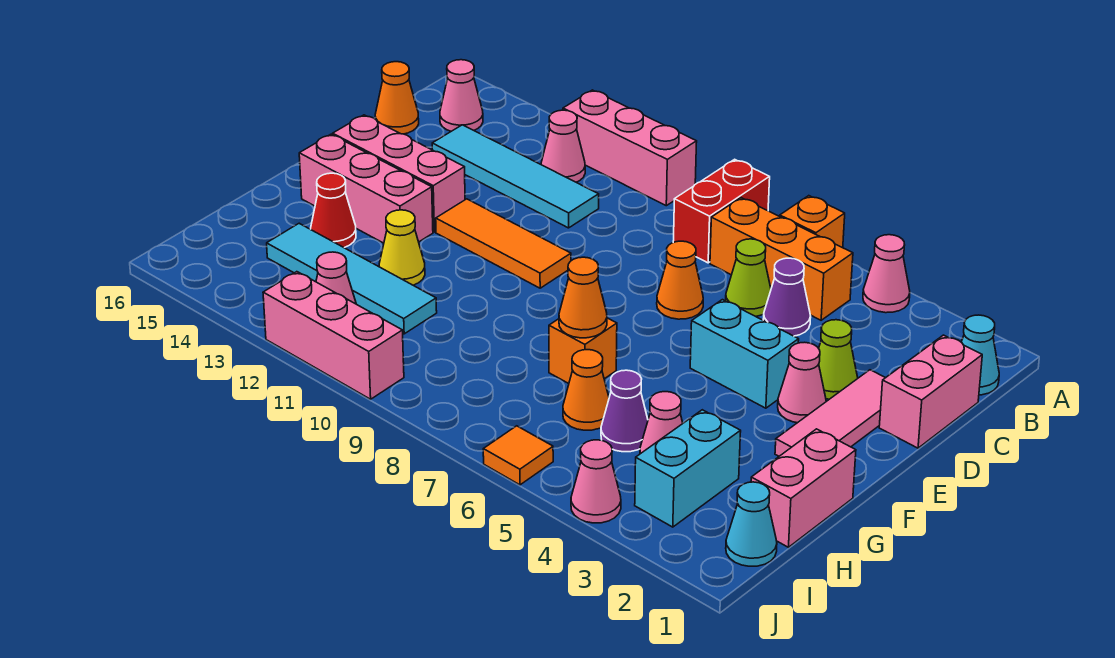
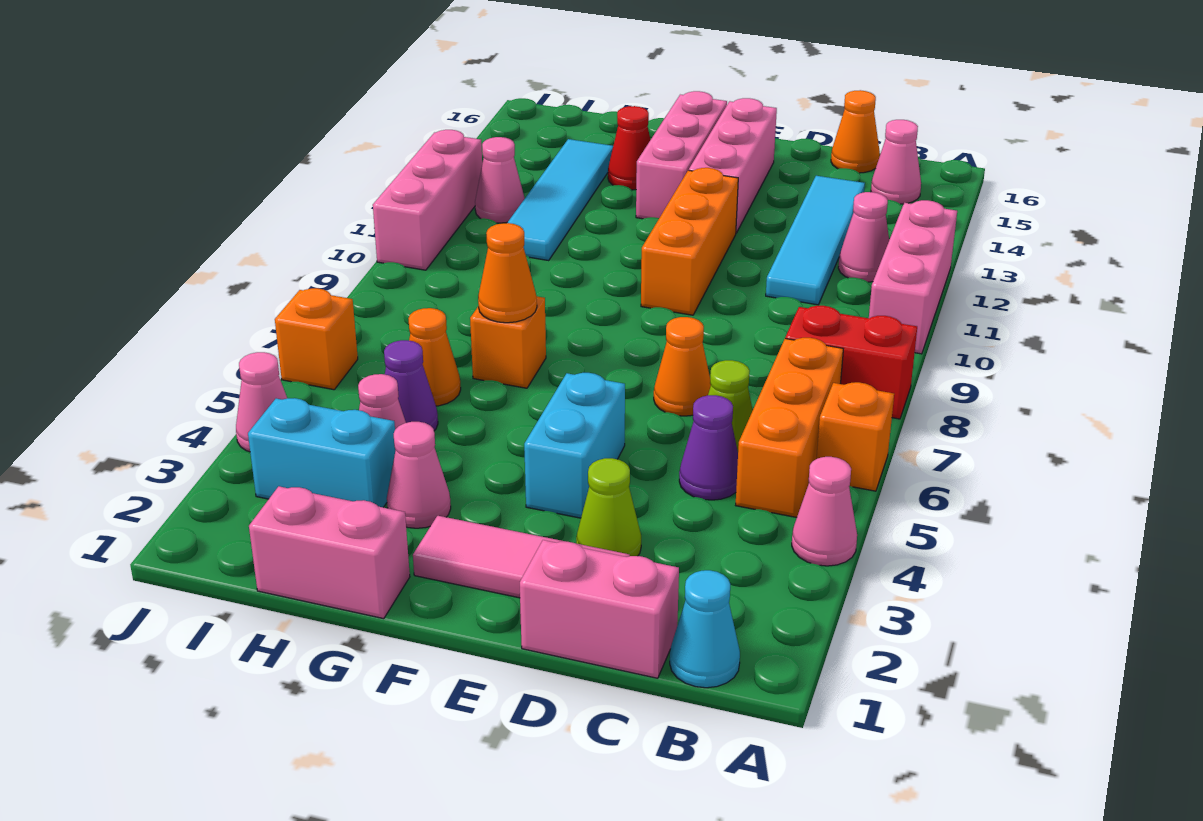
pink cone E3 level 1 -> pink cone G3 level 1
orange tile E10:E12 level 1 -> orange brick E10:E12 level 1
yellow cone G12 level 1 -> none
cyan cone I1 level 1 -> none
orange tile J6 level 1 -> orange brick J6 level 1

